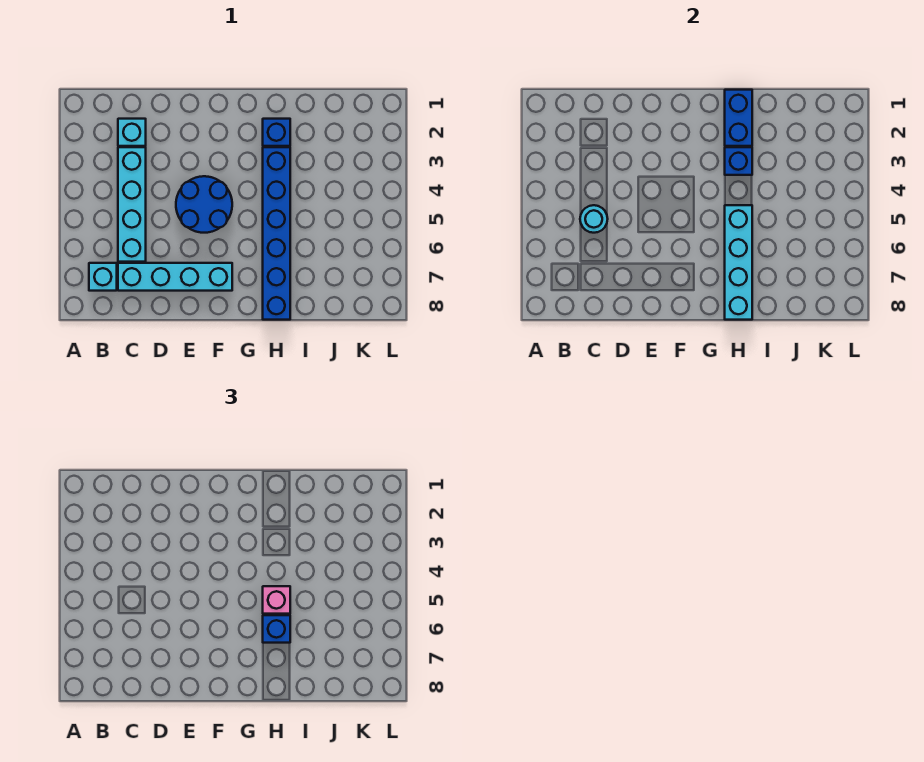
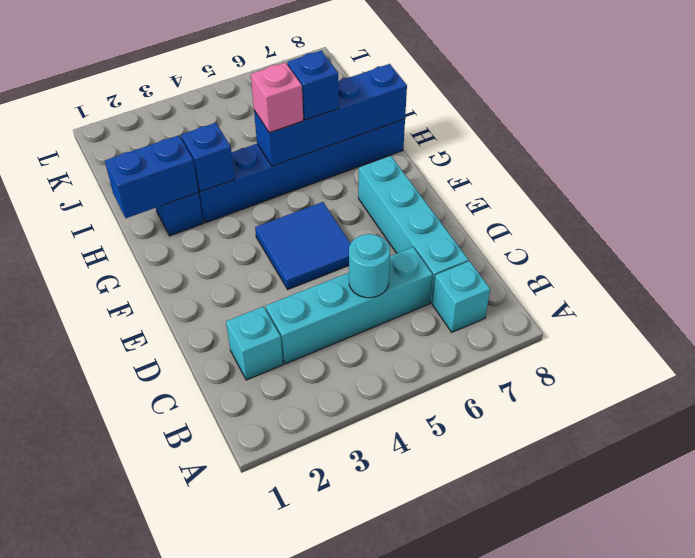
blue round brick E4:F5 level 1 -> blue tile E4:F5 level 1
cyan brick H5:H8 level 2 -> blue brick H5:H8 level 2

